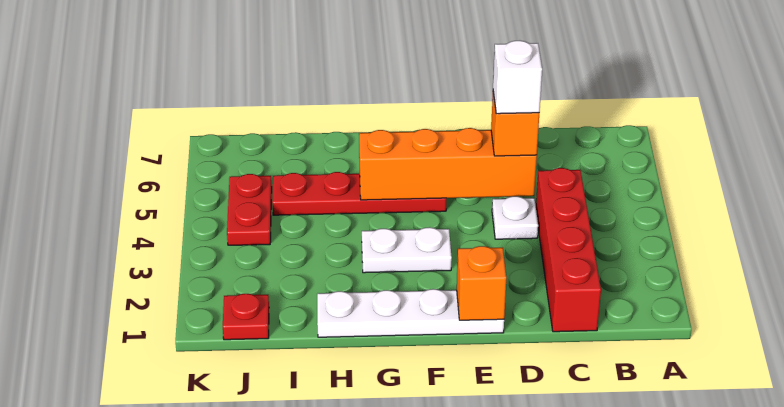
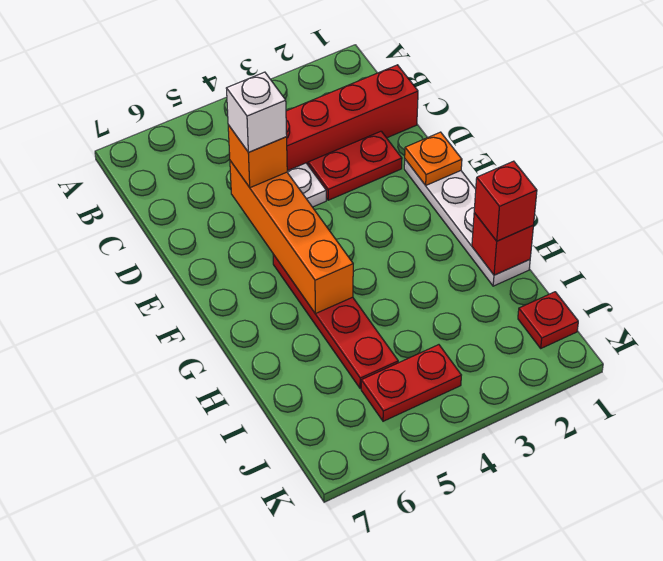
none -> red plate D2:D3 level 1
orange brick E1 level 2 -> orange plate E1 level 2
white plate F3:G3 level 1 -> none
none -> red brick H1 level 2
none -> red brick H1 level 3

